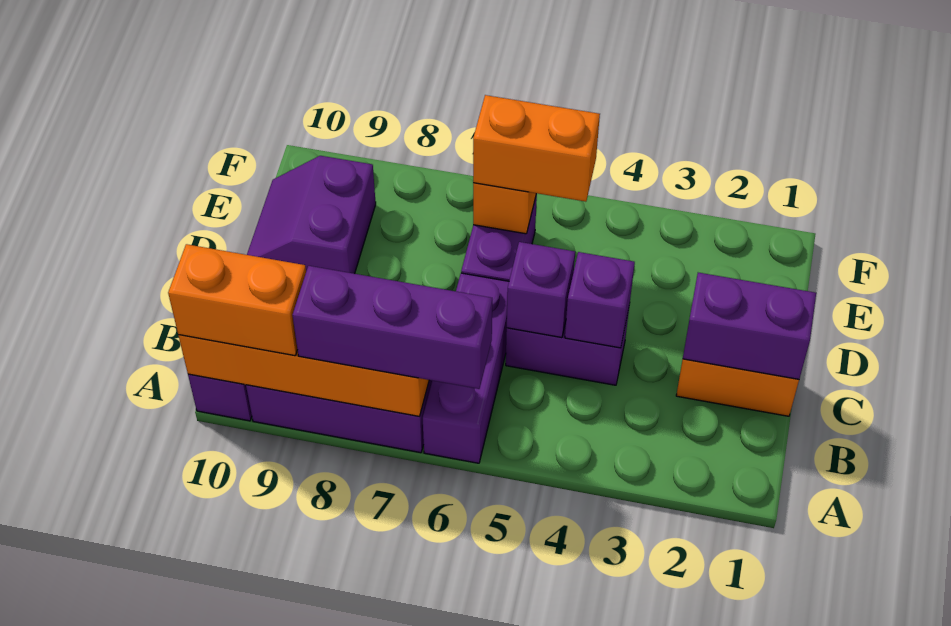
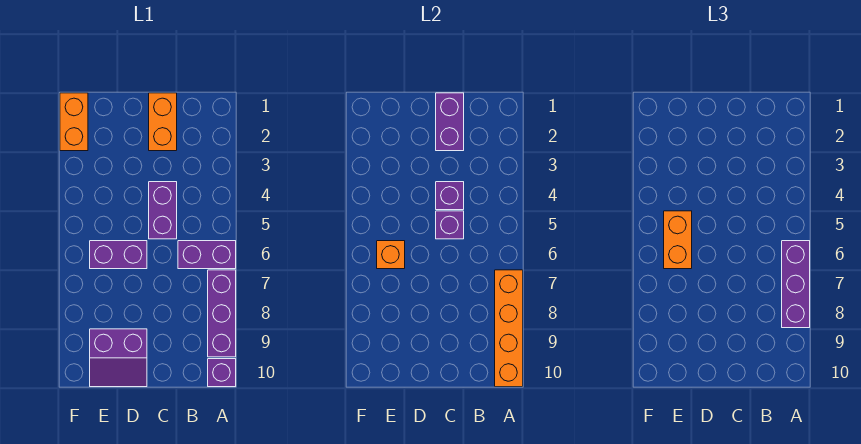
purple brick A6:C6 level 1 -> purple brick A6:B6 level 1
orange brick A9:A10 level 3 -> orange brick F1:F2 level 1

